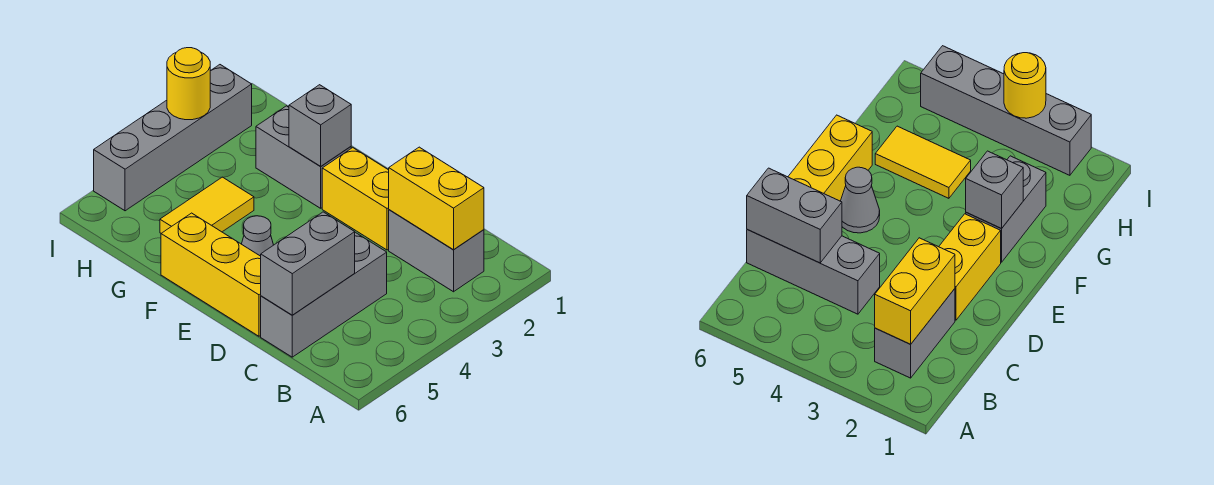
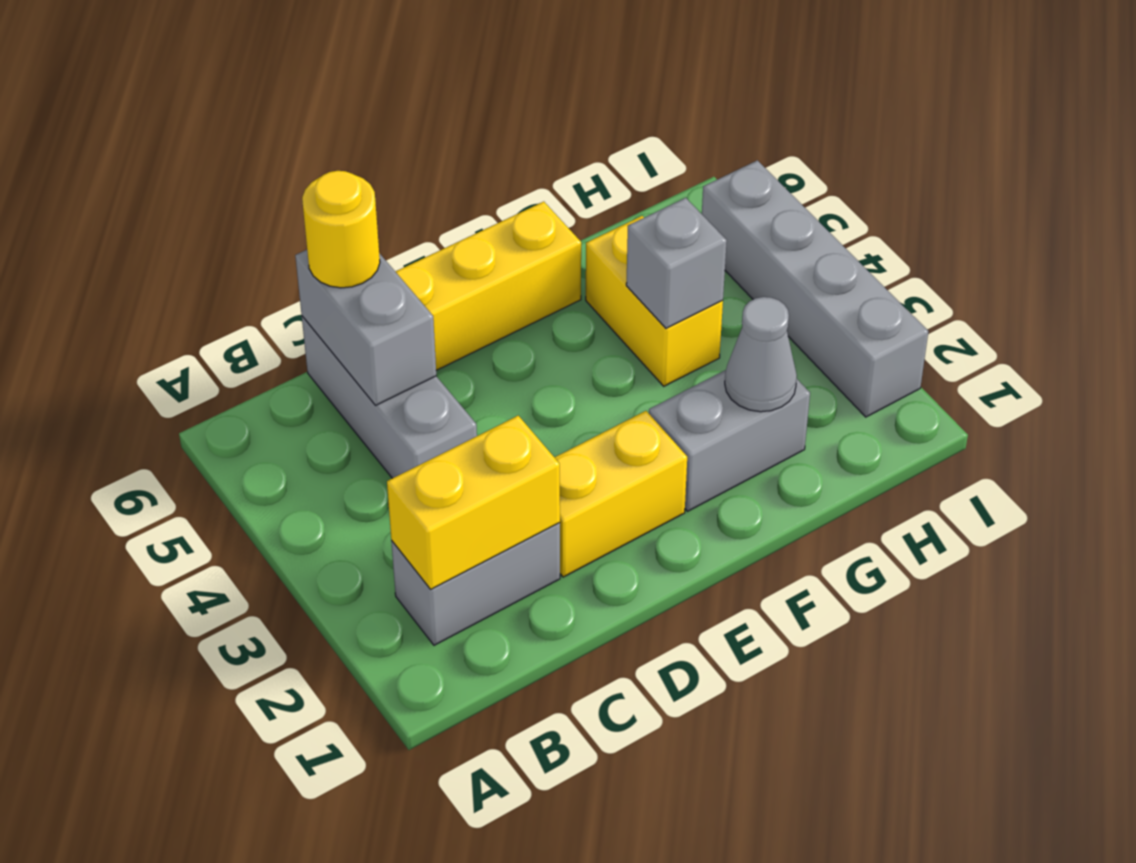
grey cone E5 level 1 -> grey cone G2 level 2
grey brick F2 level 2 -> grey brick G4 level 2
yellow tile G4:G5 level 1 -> yellow brick G4:G5 level 1
yellow round brick I3 level 2 -> yellow round brick C6 level 3

